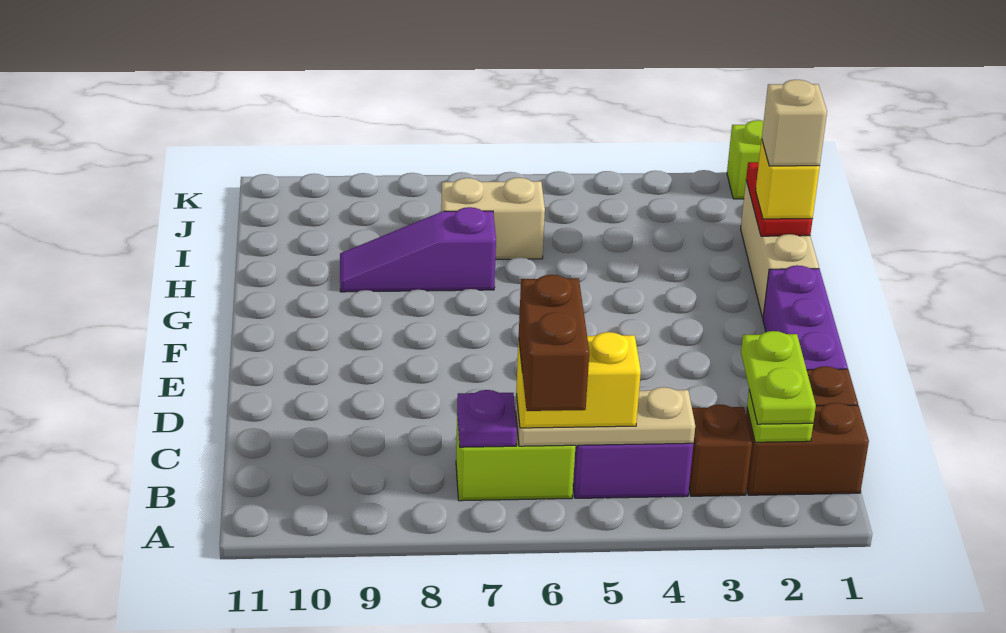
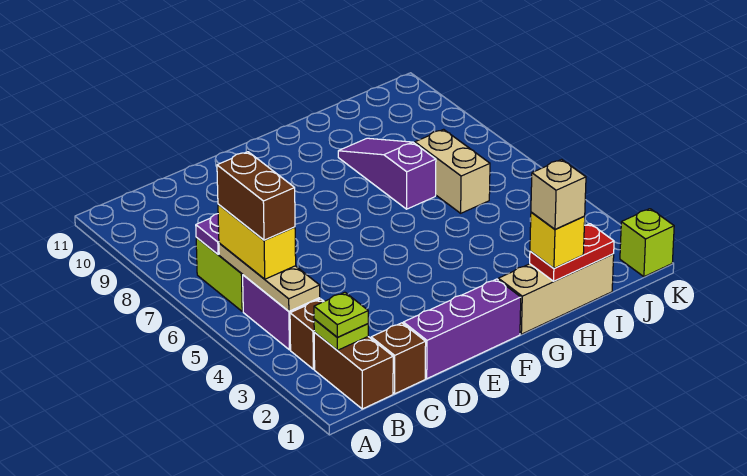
brown brick A6:B6 level 4 -> brown brick B5:B6 level 4
lime plate B2:C2 level 3 -> lime plate B2 level 3

